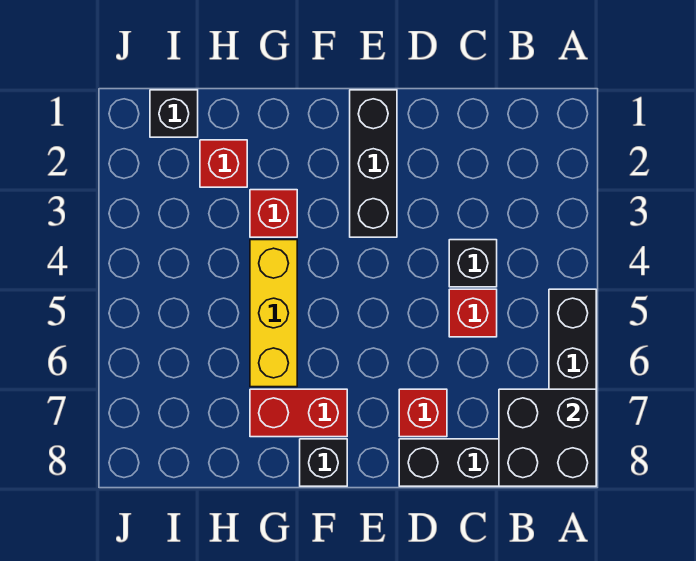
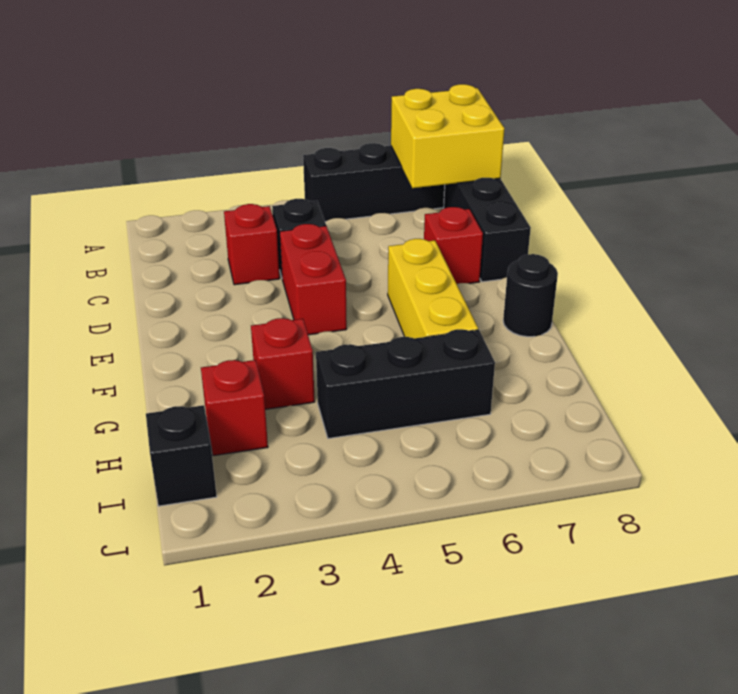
black brick A7:B8 level 2 -> yellow brick A7:B8 level 2
red brick C5 level 1 -> red brick C3 level 1
black brick E1:E3 level 1 -> black brick H4:H6 level 1
red brick F7:G7 level 1 -> red brick D4:E4 level 1
black brick F8 level 1 -> black round brick F8 level 1
yellow brick G4:G6 level 1 -> yellow brick E6:G6 level 1

